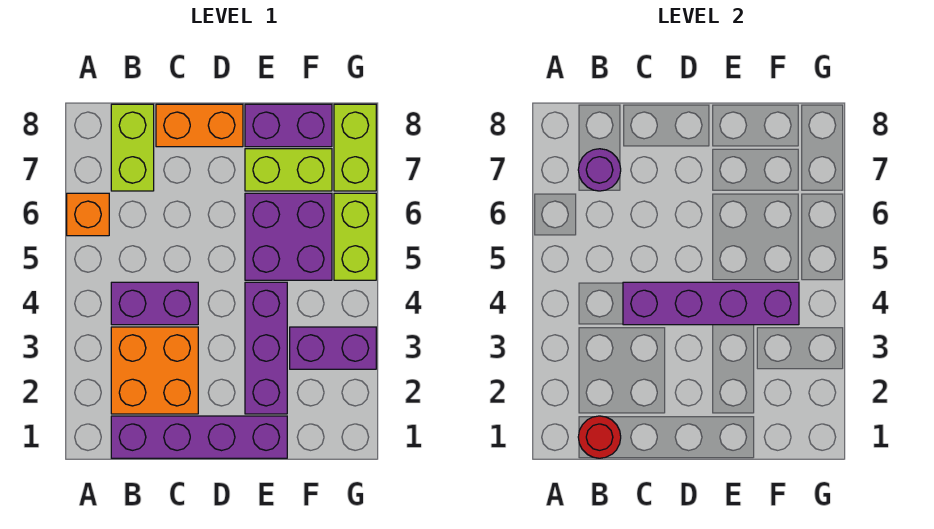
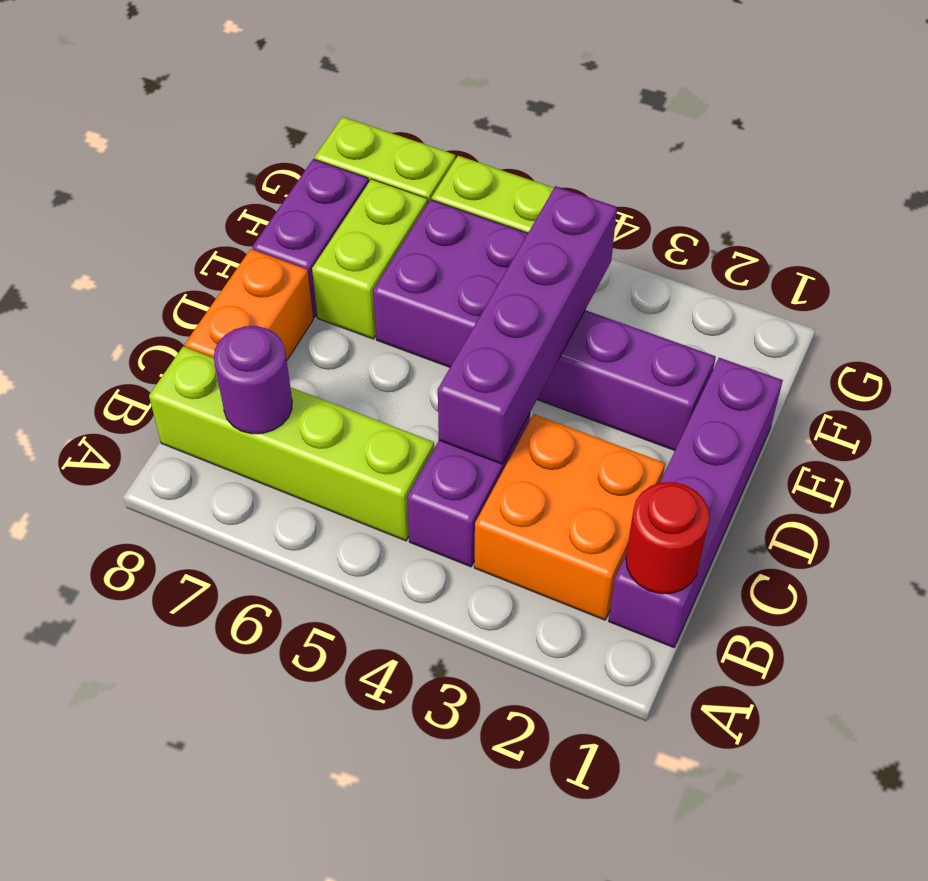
orange brick A6 level 1 -> none
lime brick B7:B8 level 1 -> lime brick B5:B8 level 1
purple brick F3:G3 level 1 -> none

